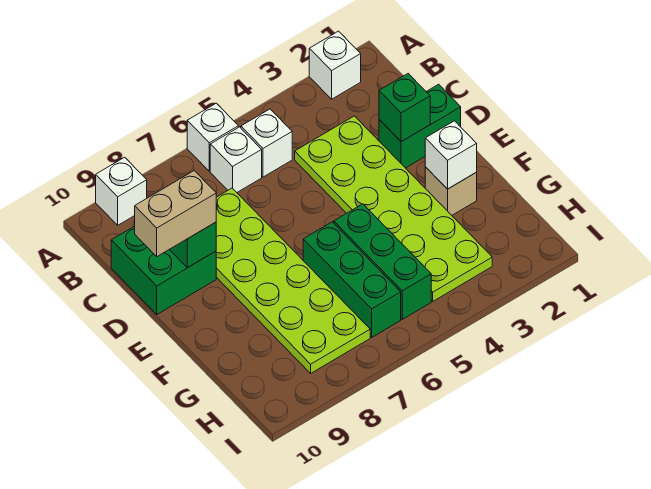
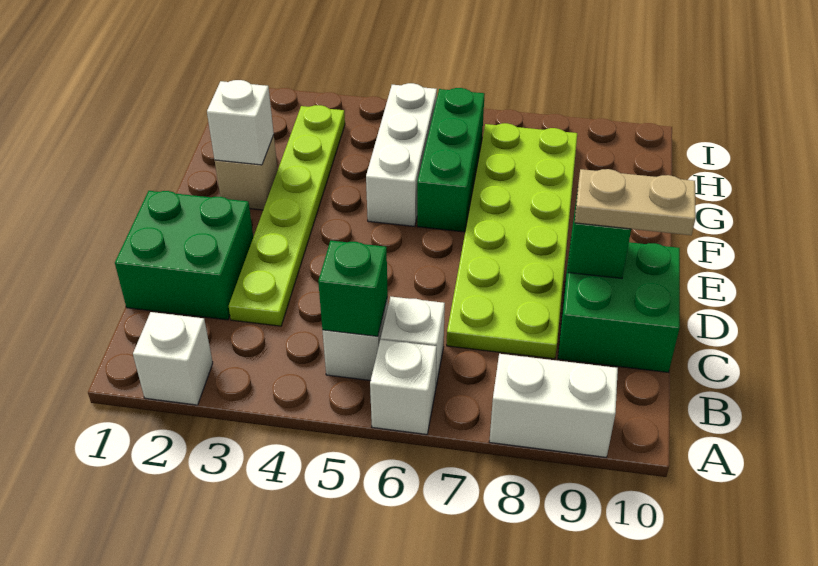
white brick A9 level 1 -> white brick A8:A9 level 1
lime plate C3:H4 level 1 -> lime plate C3:H3 level 1
green brick D1:D2 level 1 -> green brick C1:D2 level 1
green brick D2 level 2 -> green brick B5 level 2
tan brick D9:D10 level 3 -> tan plate D9:D10 level 3
green brick F5:H5 level 1 -> white brick F5:H5 level 1

